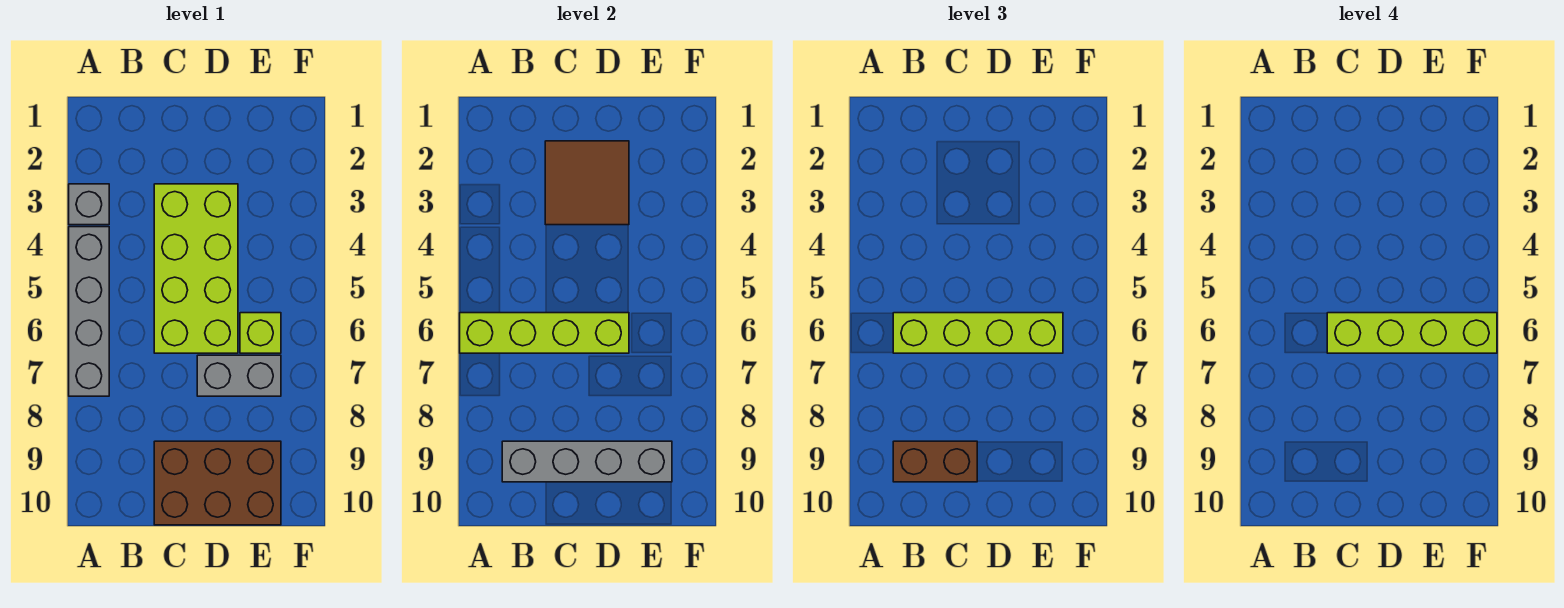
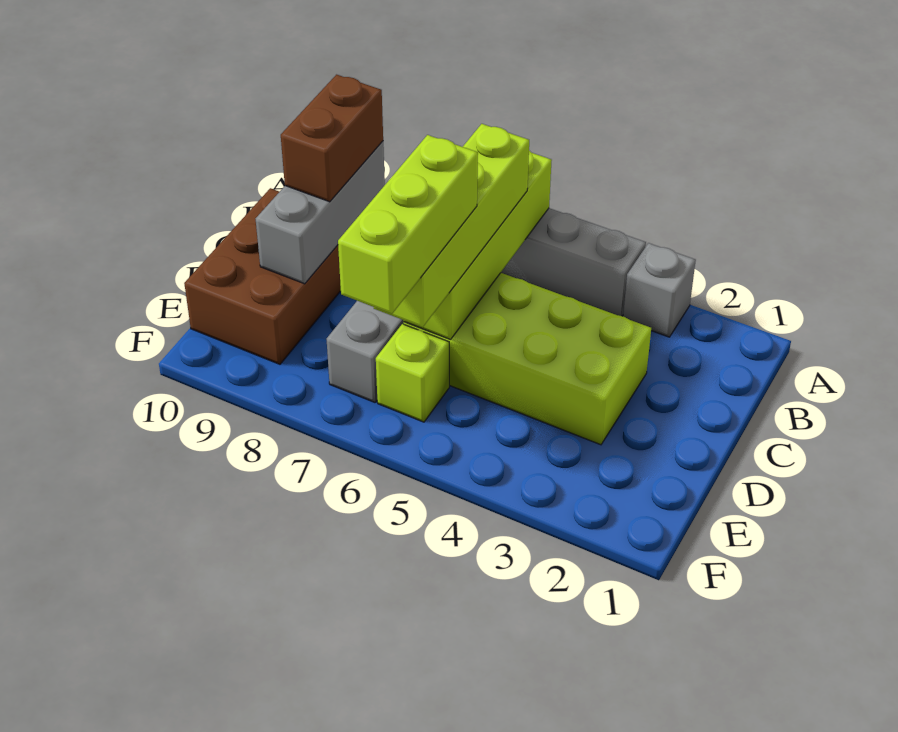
grey brick B9:E9 level 2 -> grey brick B9:D9 level 2
brown tile C2:D3 level 2 -> none
lime brick C6:F6 level 4 -> lime brick D6:F6 level 4

